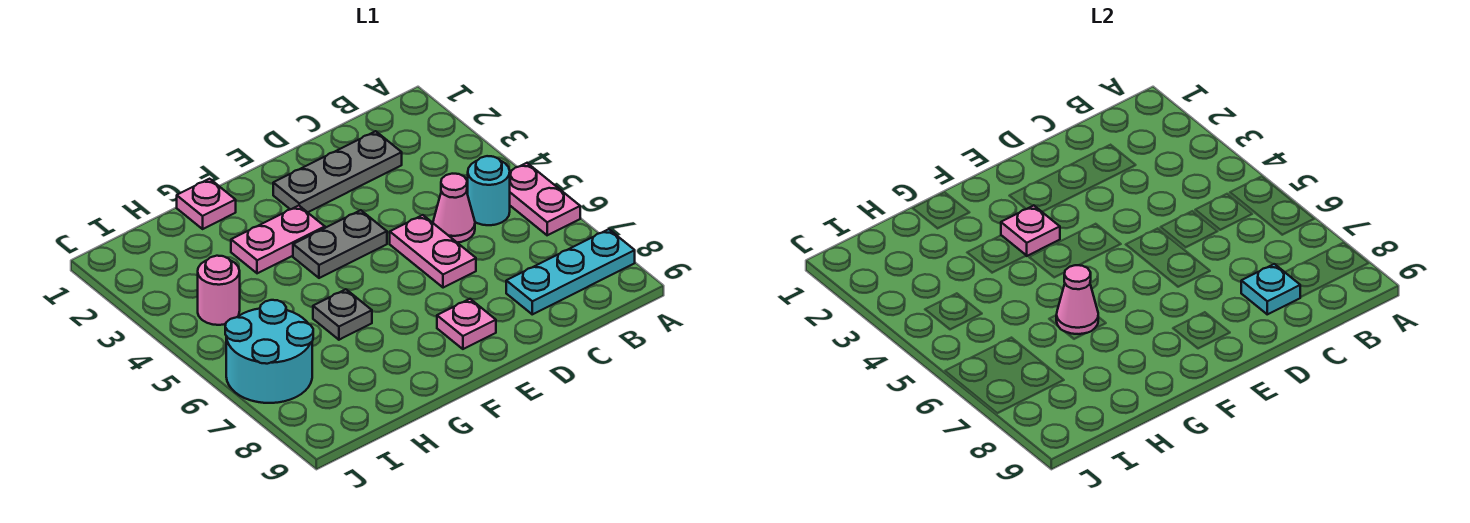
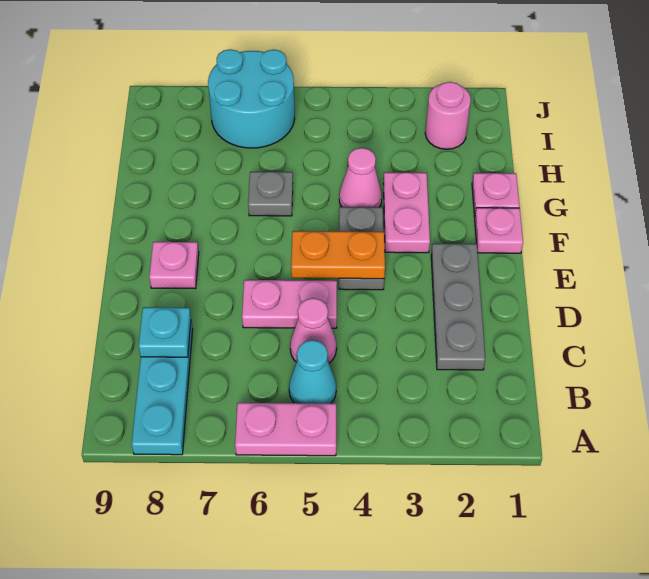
cyan round brick B5 level 1 -> cyan cone B5 level 1
none -> orange plate E4:E5 level 2
pink plate F3 level 2 -> pink plate F1 level 1
pink cone G6 level 2 -> pink cone G4 level 1
pink round brick I4 level 1 -> pink round brick I2 level 1

